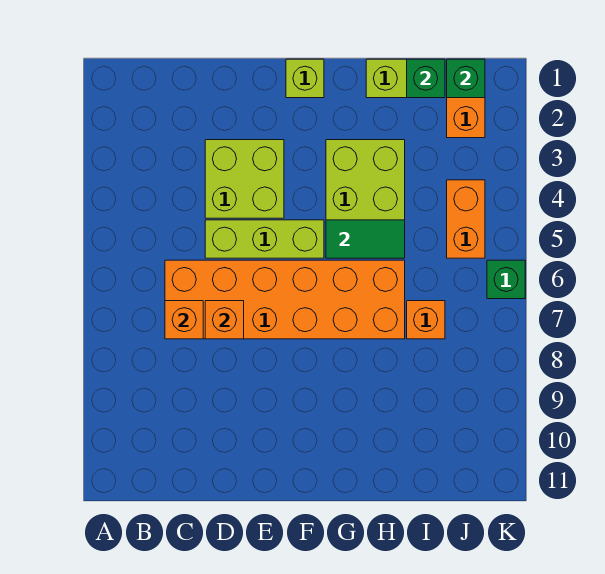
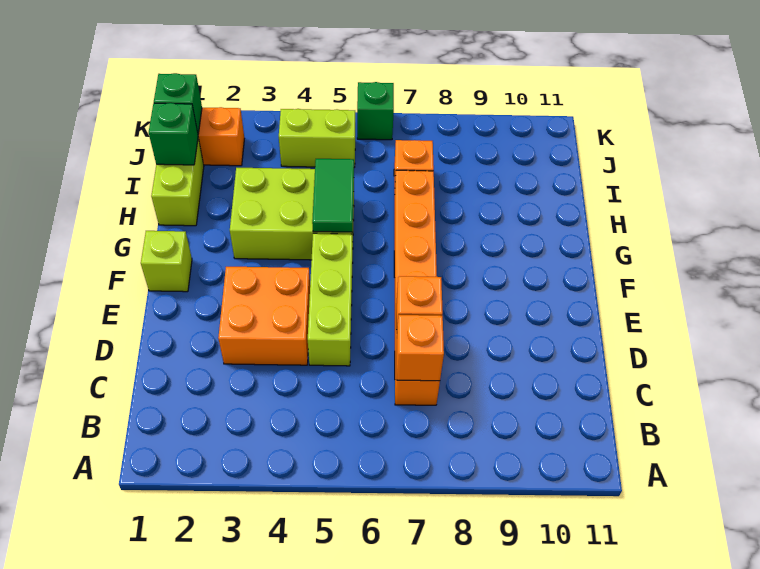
orange brick C6:H7 level 1 -> orange brick C7:H7 level 1
lime brick D3:E4 level 1 -> orange brick D3:E4 level 1
orange brick J4:J5 level 1 -> lime brick J4:J5 level 1

